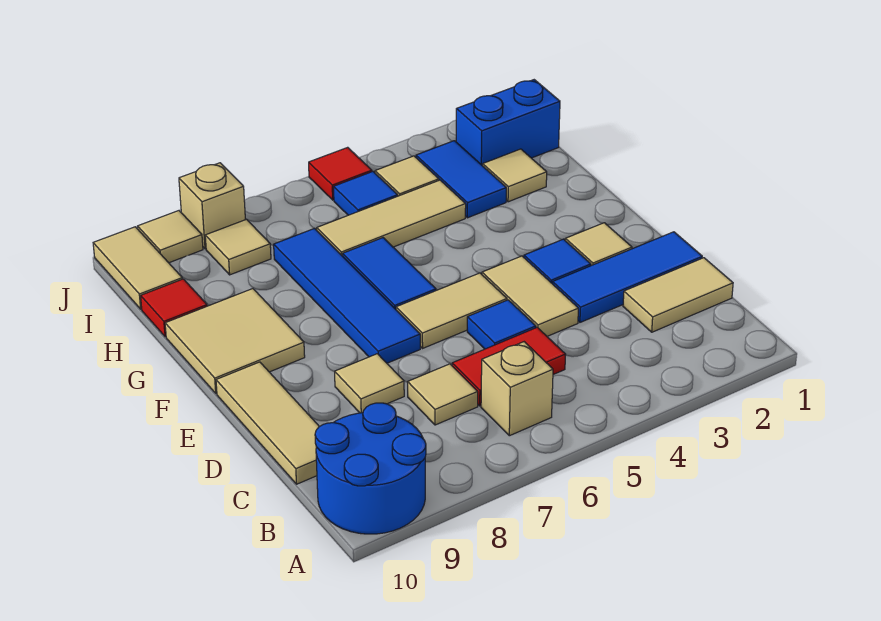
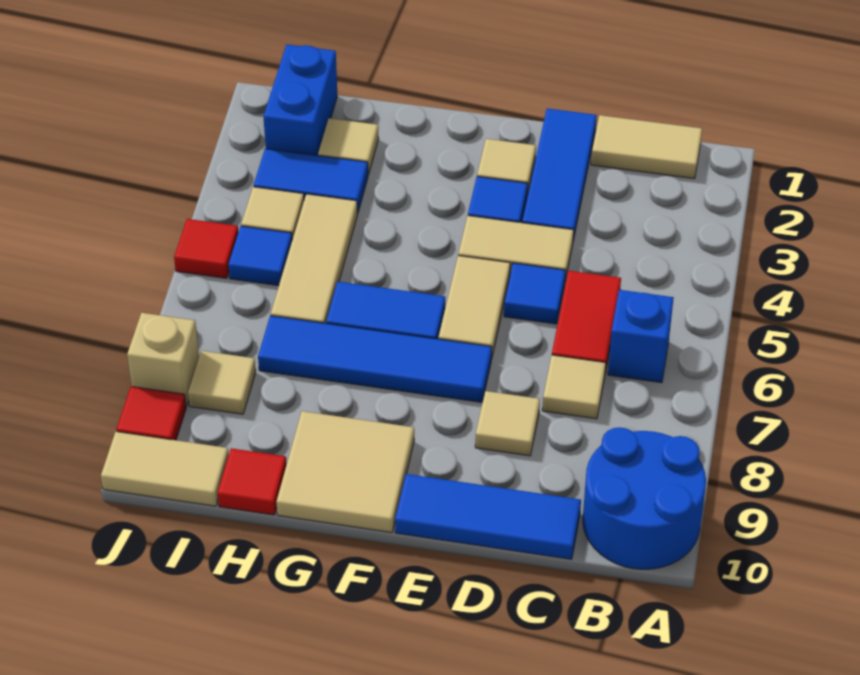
tan brick B6 level 1 -> blue brick B6 level 1
tan tile C1:C2 level 1 -> tan tile B1:C1 level 1
tan tile C10:E10 level 1 -> blue tile C10:E10 level 1
tan tile J9 level 1 -> red tile J9 level 1

